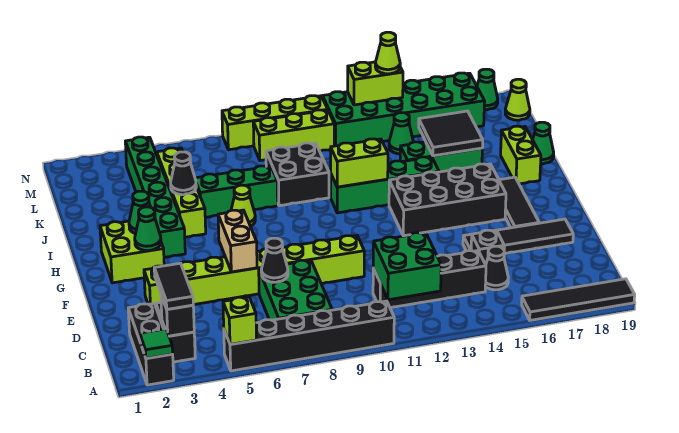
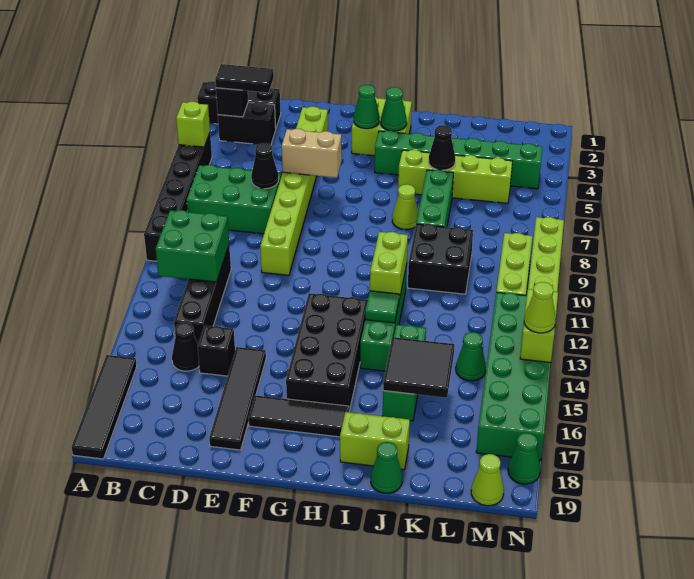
green tile A2 level 2 -> green tile I13 level 2

